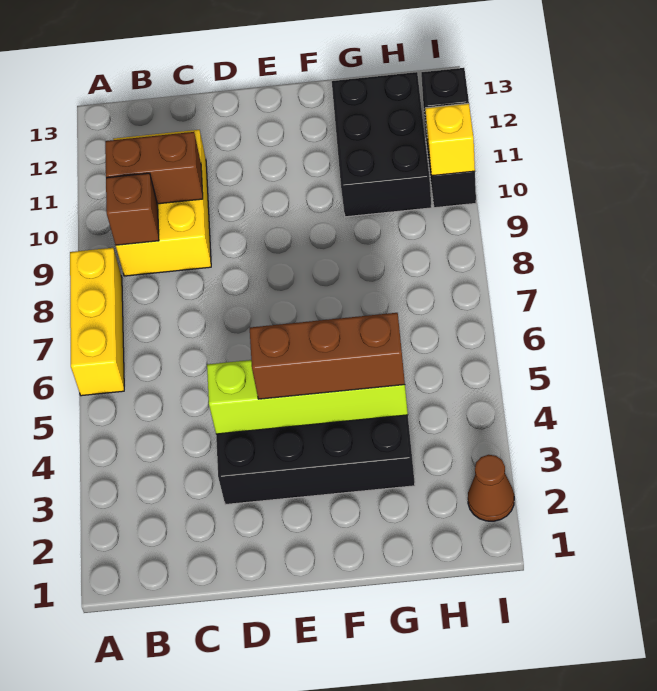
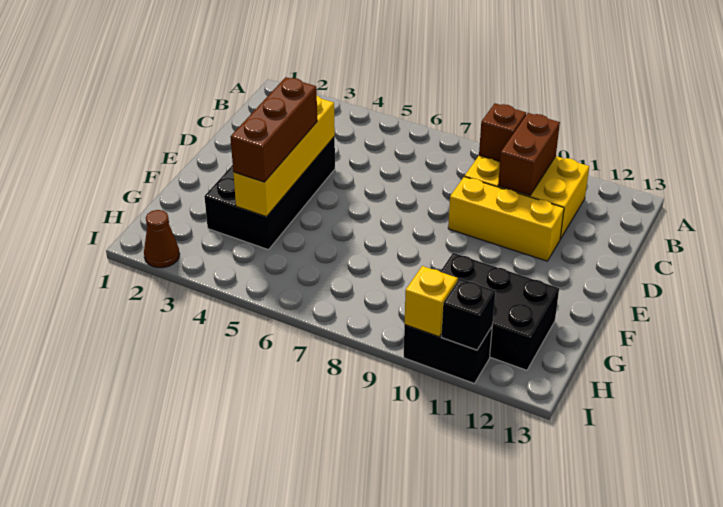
yellow brick A6:A8 level 1 -> yellow brick D9:D11 level 1
lime brick D4:G4 level 2 -> yellow brick D4:G4 level 2

